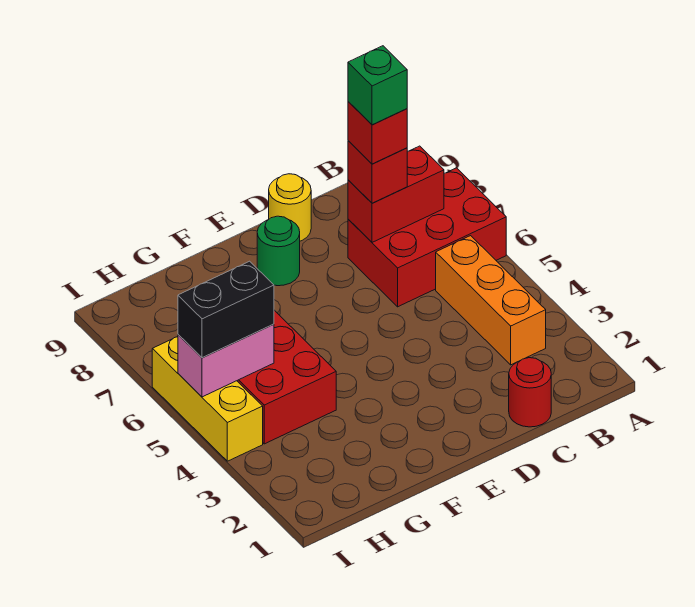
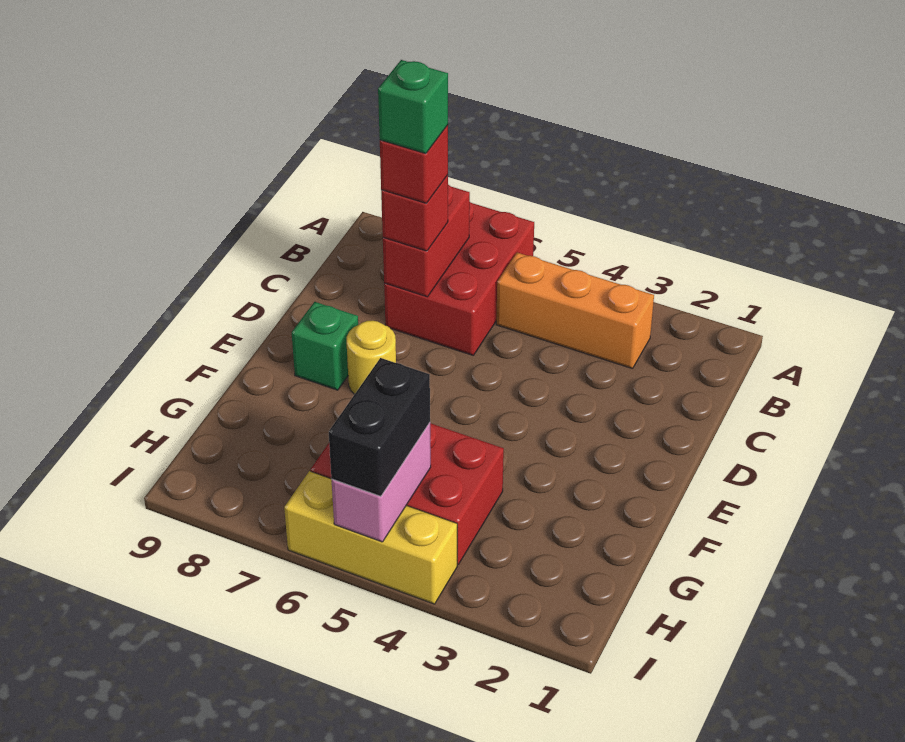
red round brick C1 level 1 -> none
yellow round brick D9 level 1 -> yellow round brick E7 level 1
green round brick E8 level 1 -> green brick E8 level 1

